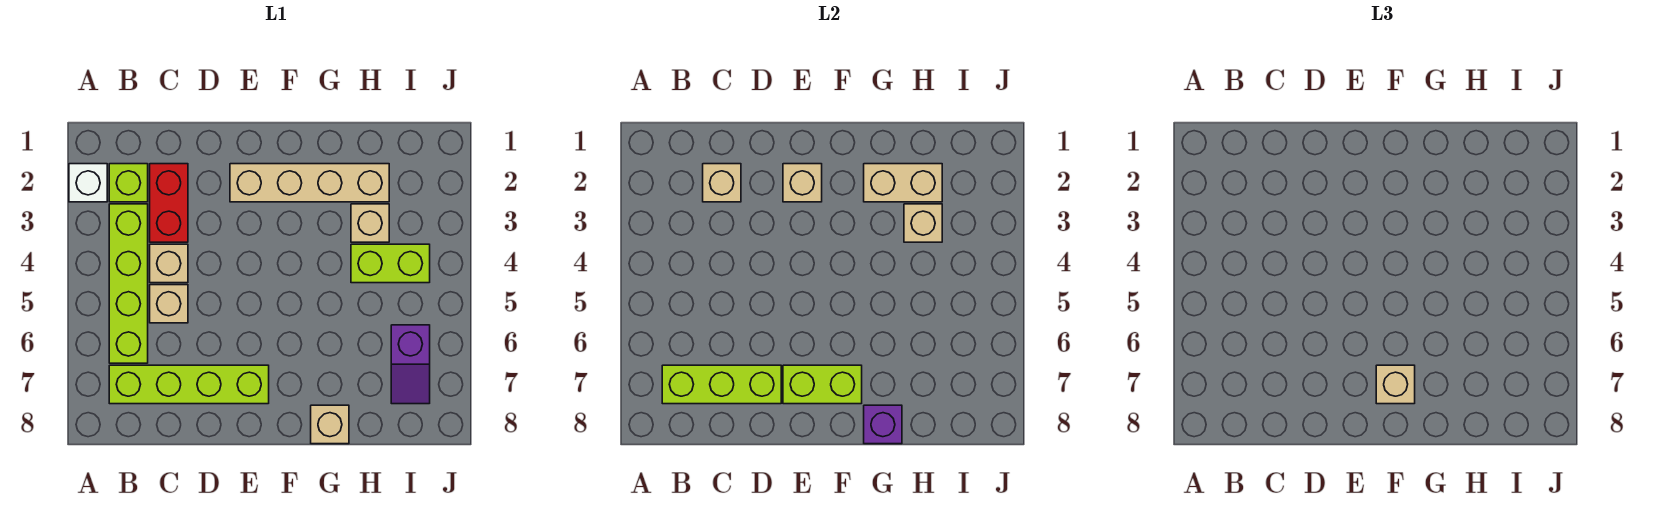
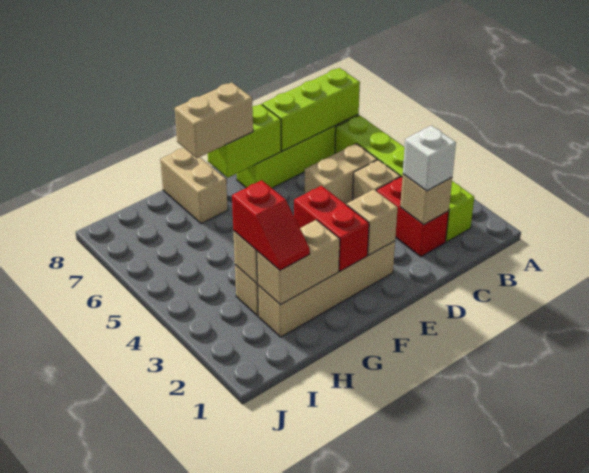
white brick A2 level 1 -> white brick C2 level 3
tan brick C5 level 1 -> tan brick C5:D5 level 1
none -> red brick F2:F3 level 2
tan brick F7 level 3 -> tan brick F7:G7 level 3
tan brick G8 level 1 -> tan brick G7:G8 level 1
purple brick G8 level 2 -> none
none -> red slope H2:H3 level 3 top 3
lime brick H4:I4 level 1 -> none
purple slope I6:I7 level 1 top 6 -> none

